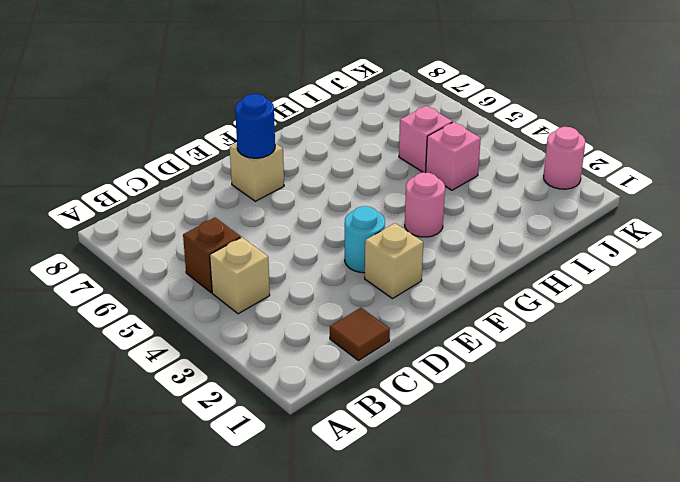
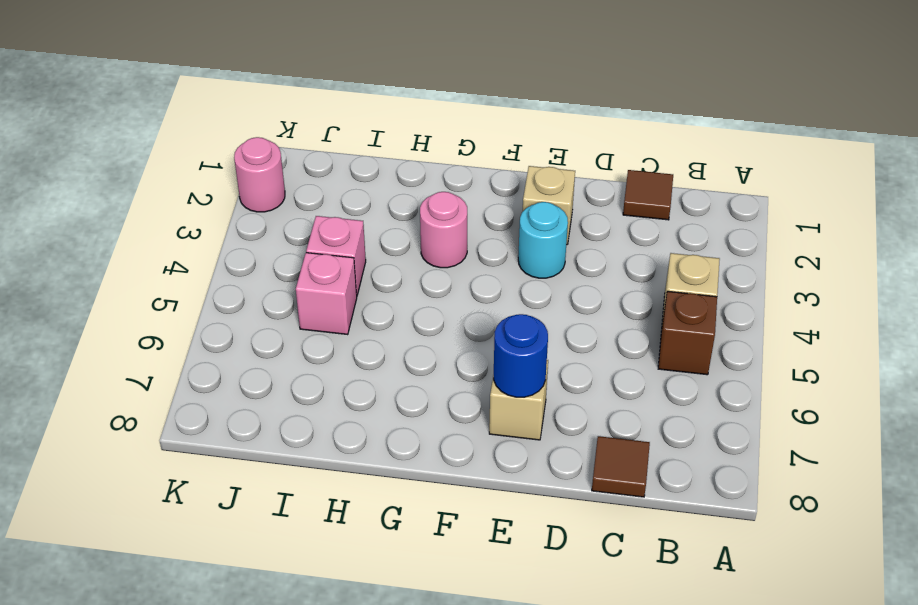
none -> brown tile C8 level 1

